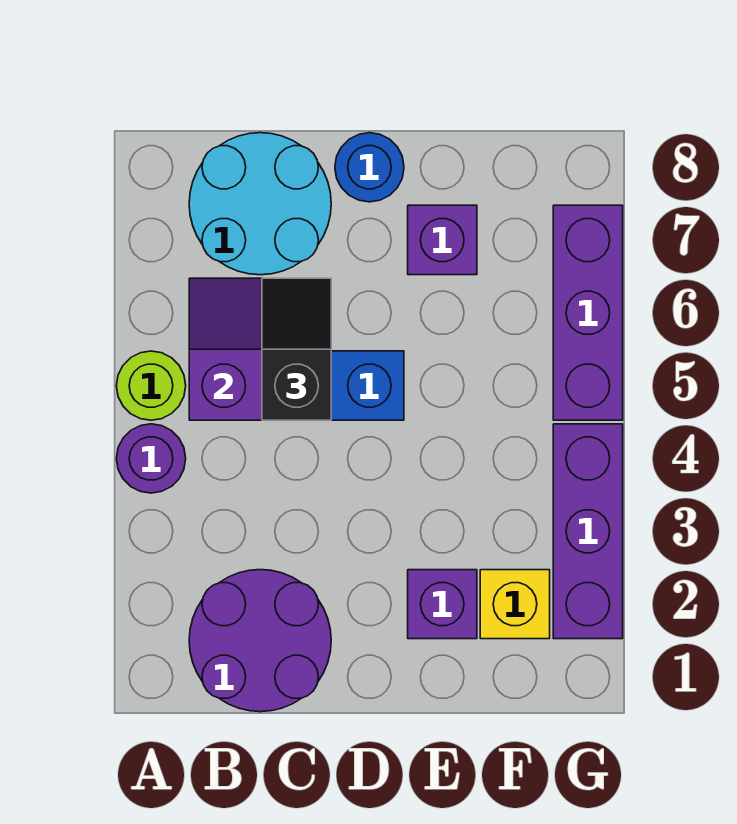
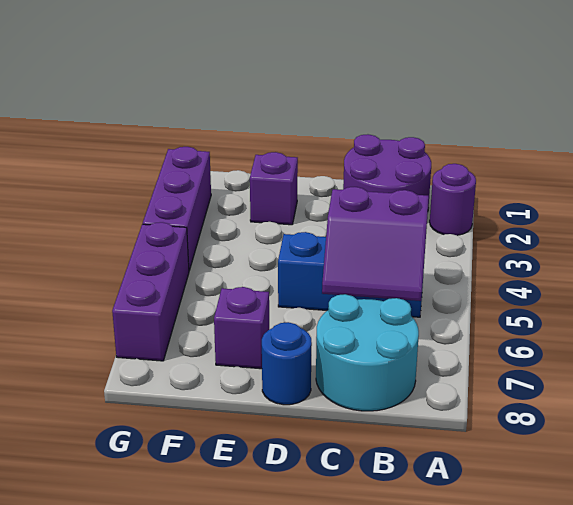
purple round brick A4 level 1 -> purple round brick A2 level 1
lime round brick A5 level 1 -> none
black slope C5:C6 level 3 top 5 -> none
yellow brick F2 level 1 -> none

